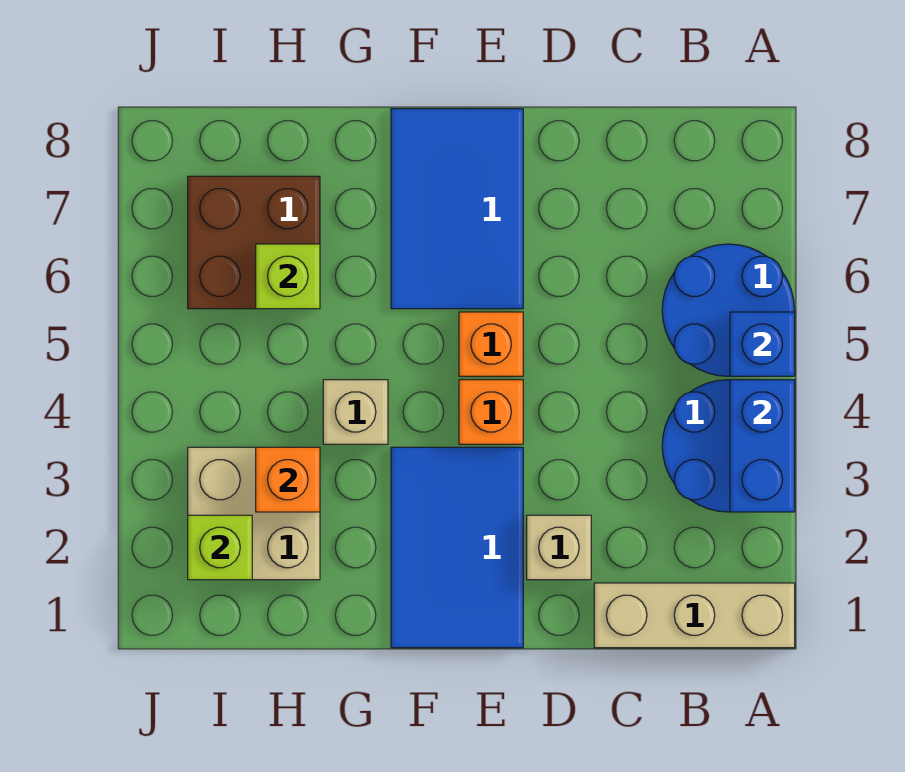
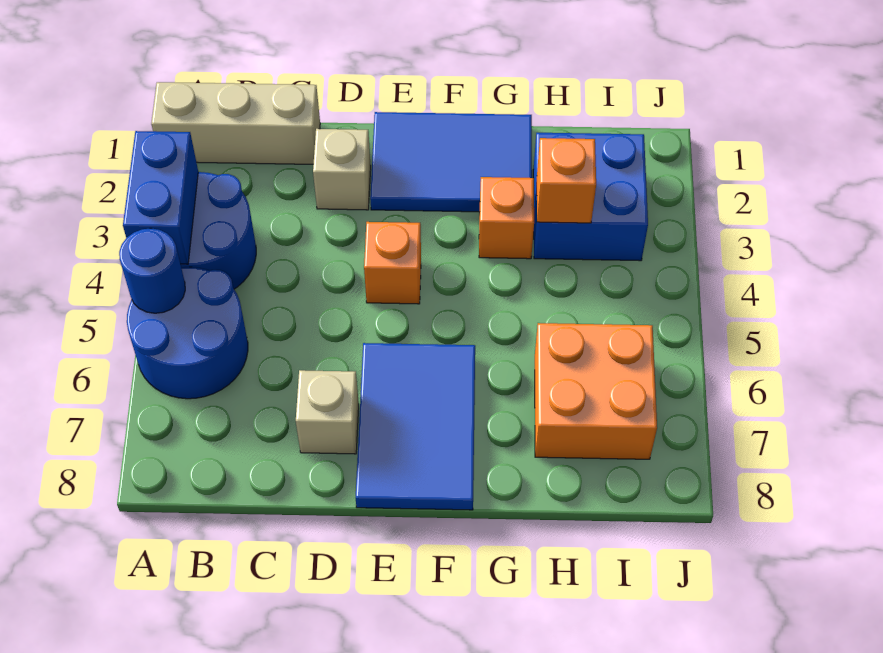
blue brick A5 level 2 -> blue round brick A5 level 2
blue tile E1:F3 level 1 -> blue tile E1:G2 level 1
orange brick E5 level 1 -> orange brick G3 level 1
tan brick G4 level 1 -> tan brick D7 level 1
tan brick H2:I3 level 1 -> blue brick H2:I3 level 1
brown brick H6:I7 level 1 -> orange brick H6:I7 level 1
lime brick H6 level 2 -> none
lime brick I2 level 2 -> none

